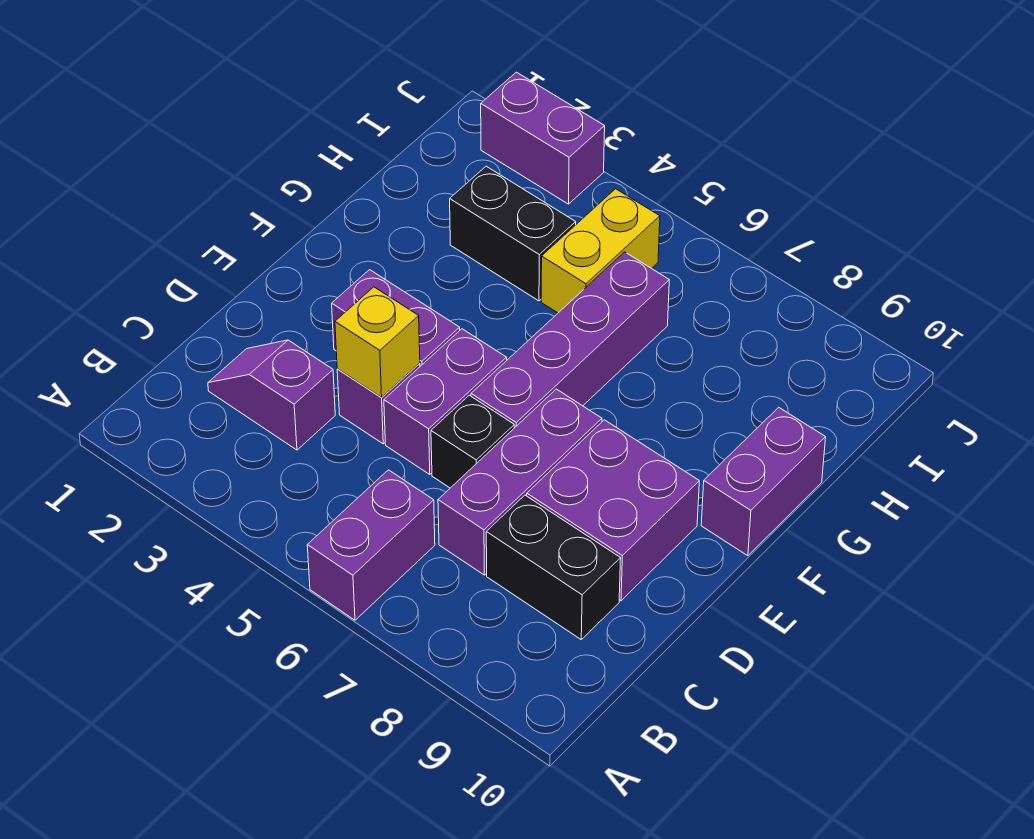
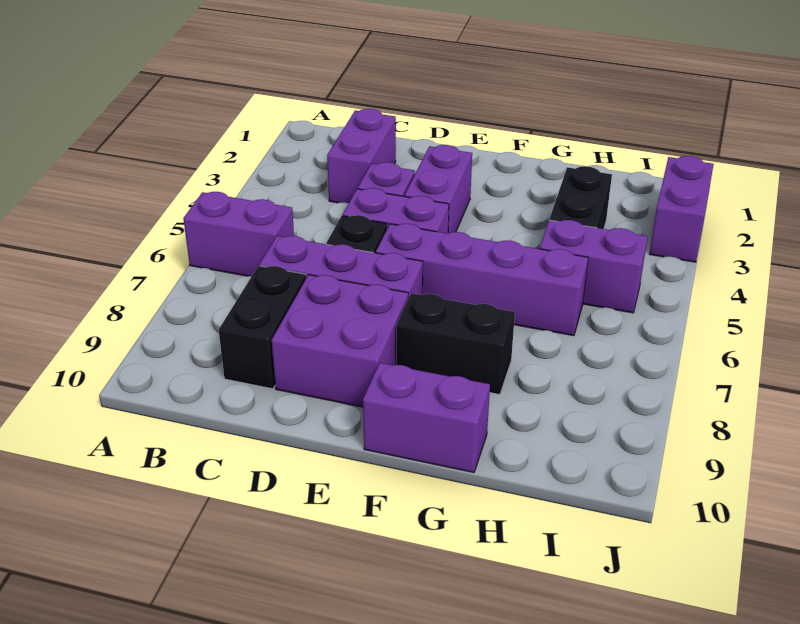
purple slope C2:C3 level 1 top 3 -> purple brick C2:C3 level 1
yellow brick D4 level 2 -> none
none -> black brick F8:G8 level 1
yellow brick H5:I5 level 1 -> purple brick H5:I5 level 1

